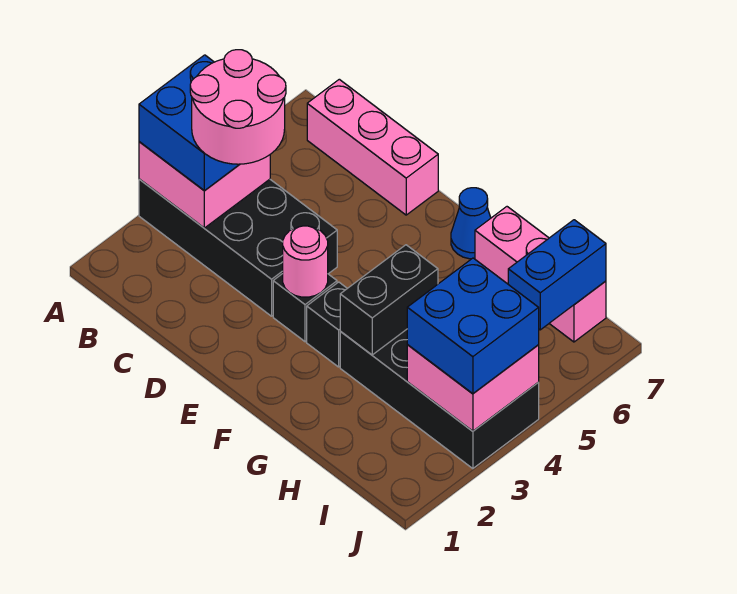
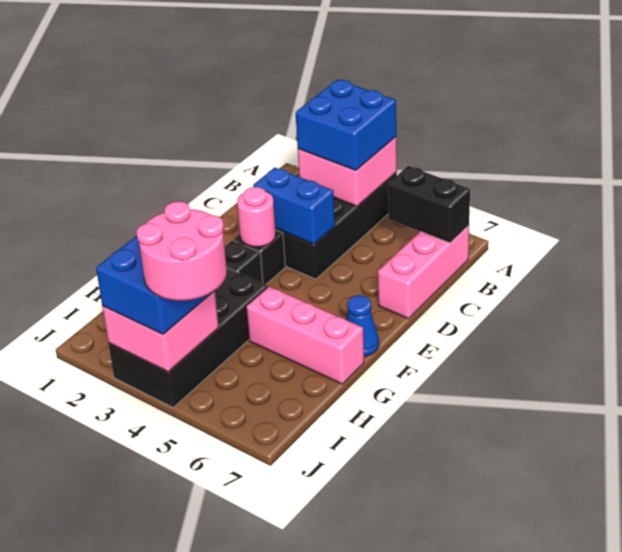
pink round brick B3:C4 level 4 -> pink round brick I4:J5 level 4
black brick G3:G4 level 2 -> black brick B6:B7 level 2
pink brick G7:I7 level 1 -> pink brick G5:G7 level 1
blue brick I6:I7 level 2 -> blue brick D3:D4 level 2

